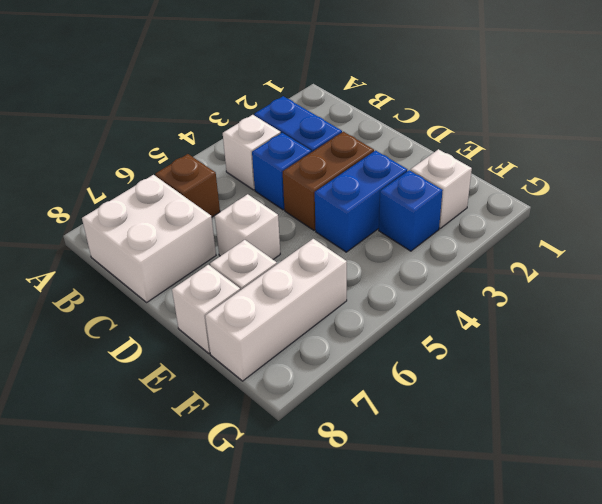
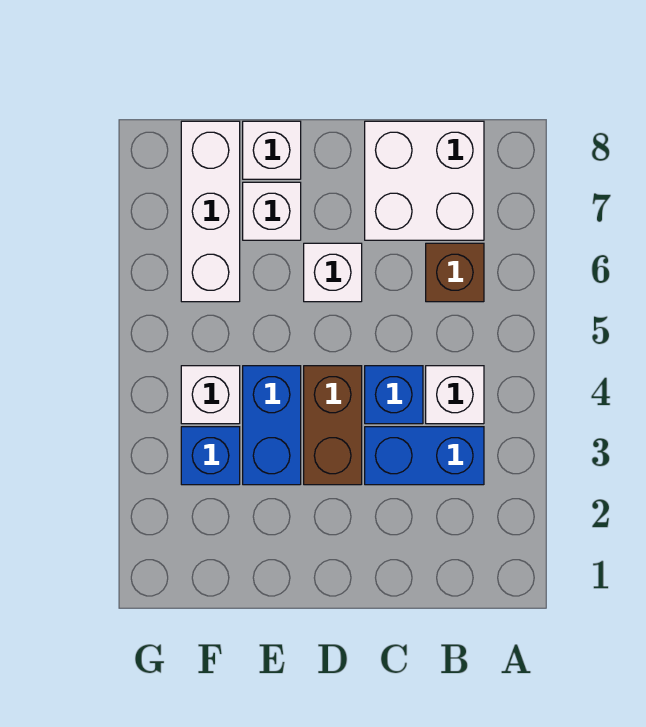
white brick F2 level 1 -> white brick F4 level 1

